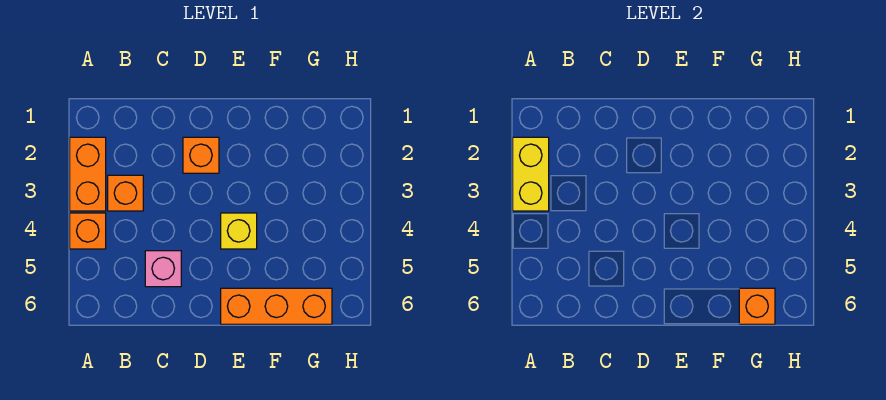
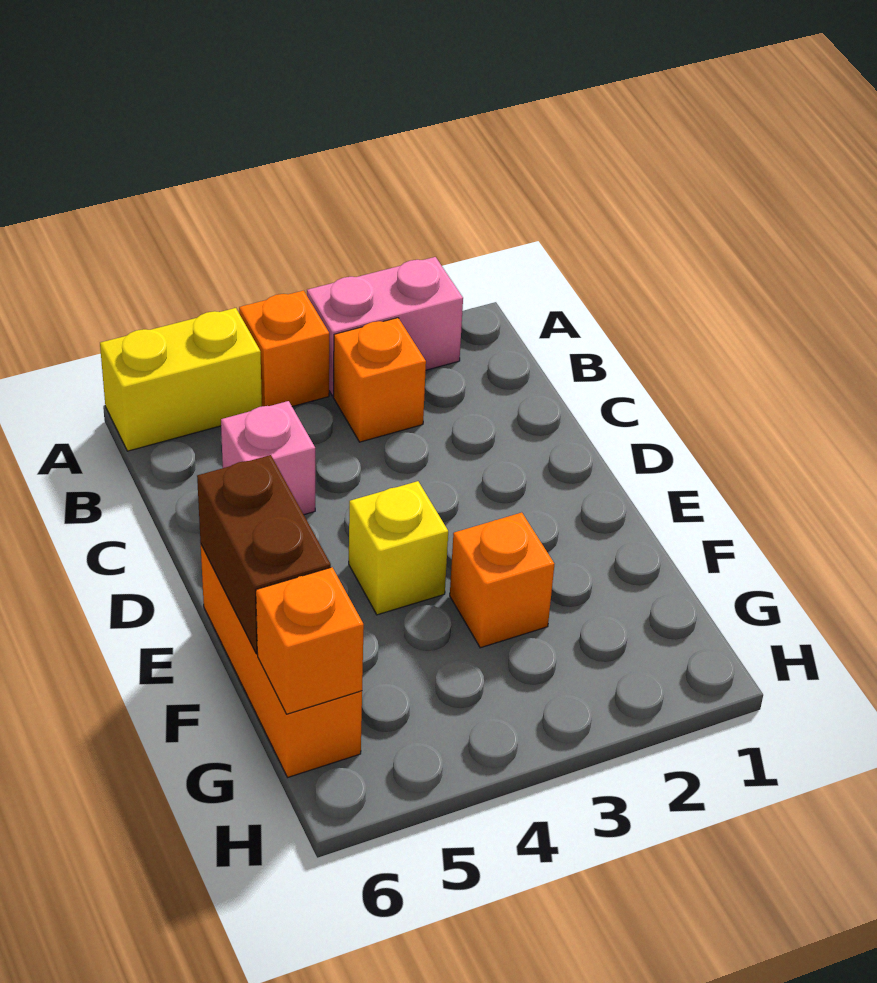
orange brick A2:A3 level 1 -> pink brick A2:A3 level 1
yellow brick A2:A3 level 2 -> yellow brick A5:A6 level 1
orange brick D2 level 1 -> orange brick F3 level 1
none -> brown brick E6:F6 level 2

